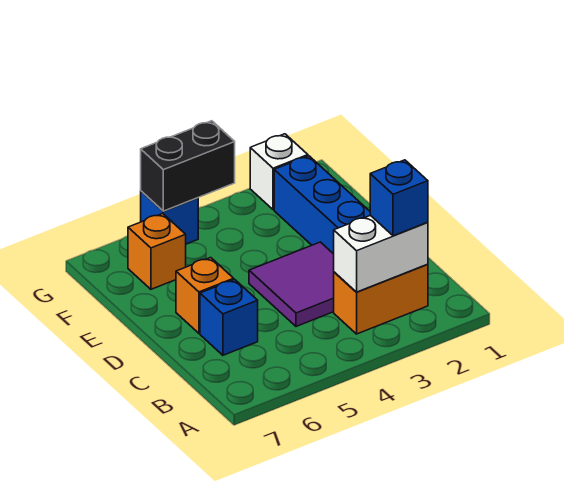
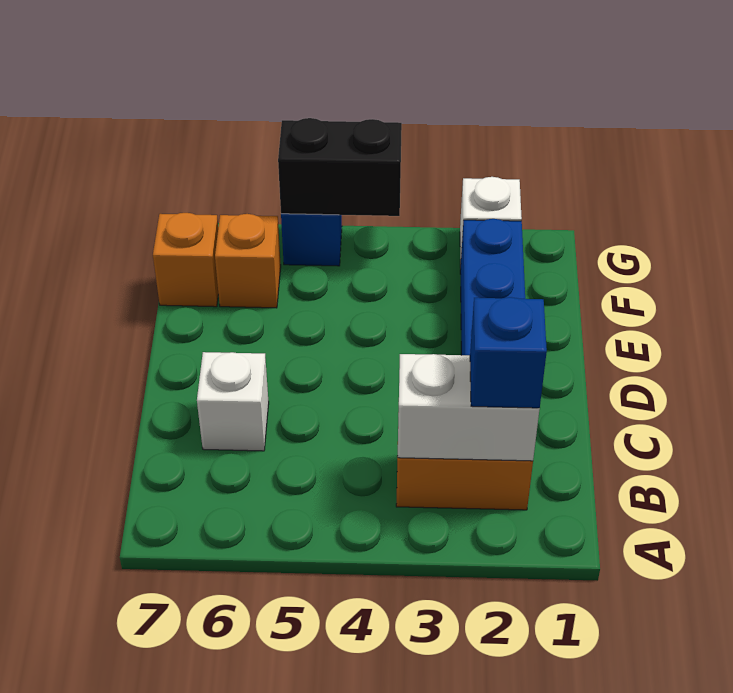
purple tile C3:D4 level 1 -> none
blue brick C6 level 1 -> white brick C6 level 1
orange brick D6 level 1 -> orange brick F7 level 1

